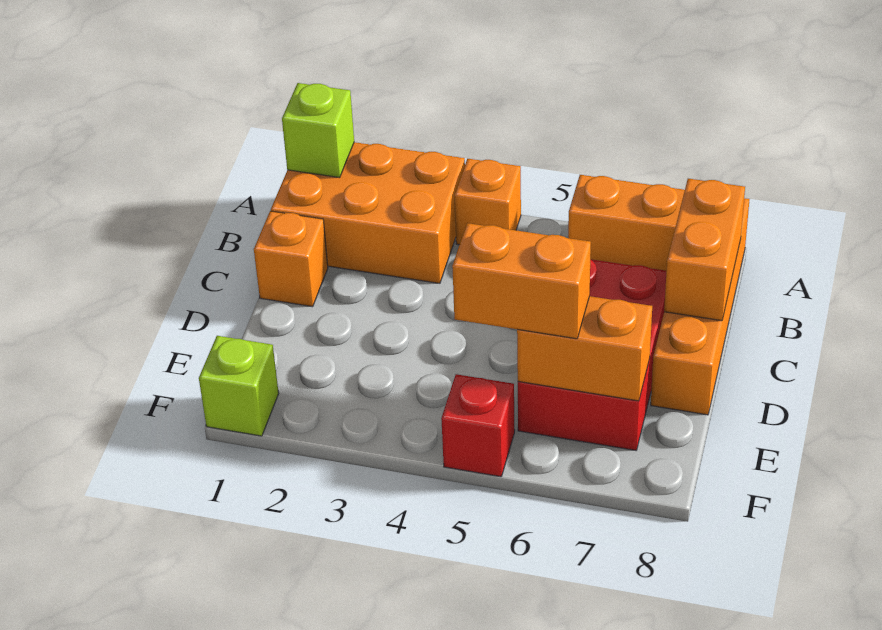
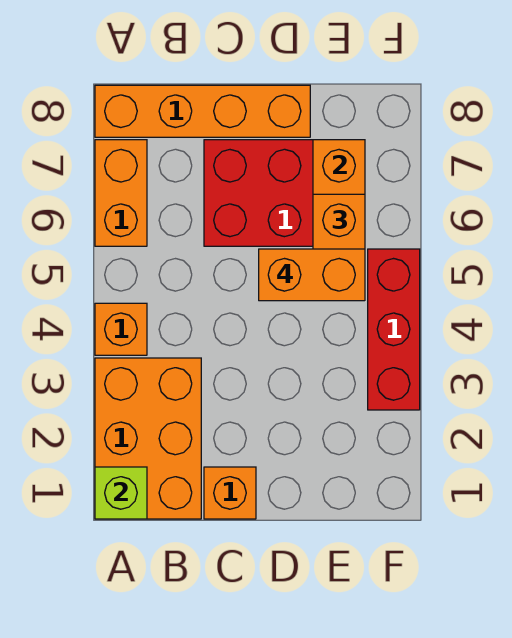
orange brick B8:C8 level 2 -> orange brick D5:E5 level 4
lime brick F1 level 1 -> none
red brick F5 level 1 -> red brick F3:F5 level 1

